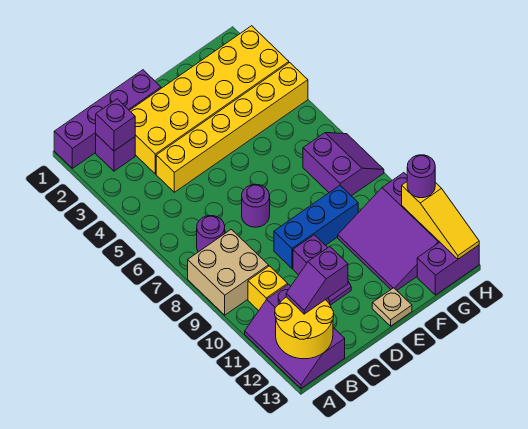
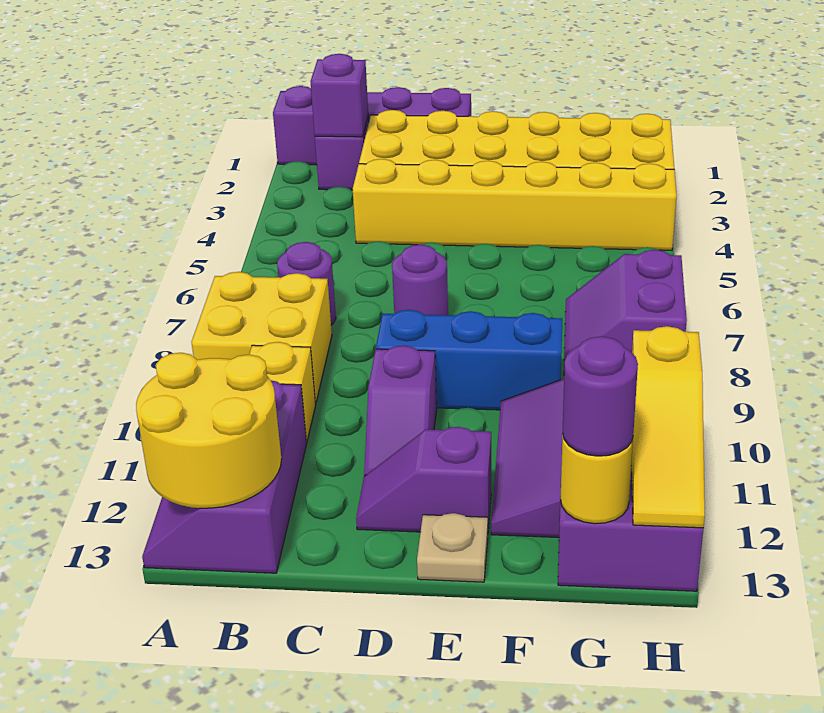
tan brick A8:B9 level 1 -> yellow brick A8:B9 level 1
purple slope B12:C12 level 3 top C -> purple slope D12:E12 level 1 top E
purple slope G7:H8 level 1 top G -> purple slope G7:H8 level 1 top H
none -> yellow round brick G13 level 2
purple round brick H11 level 3 -> purple round brick G13 level 3

